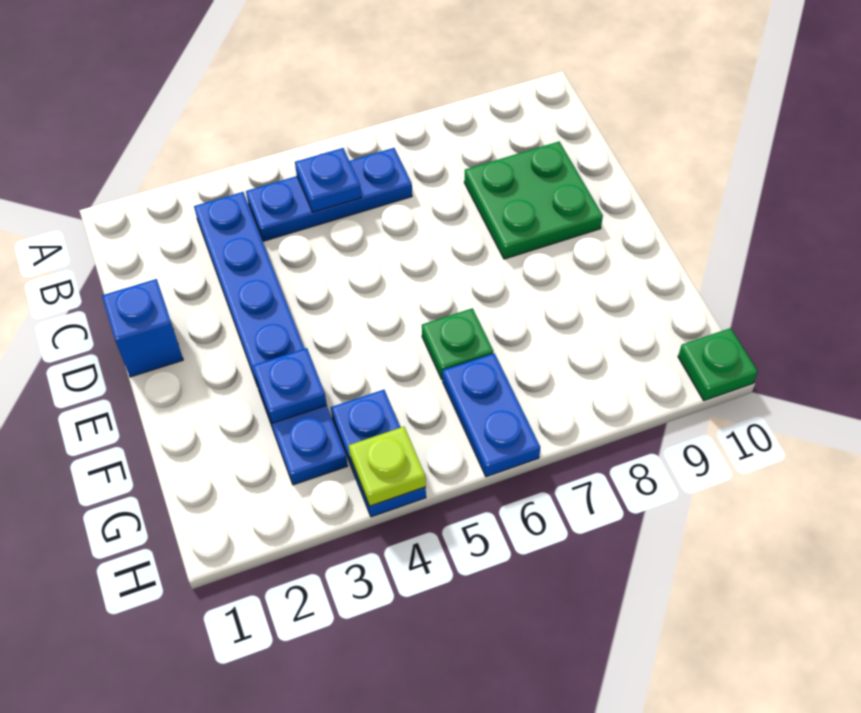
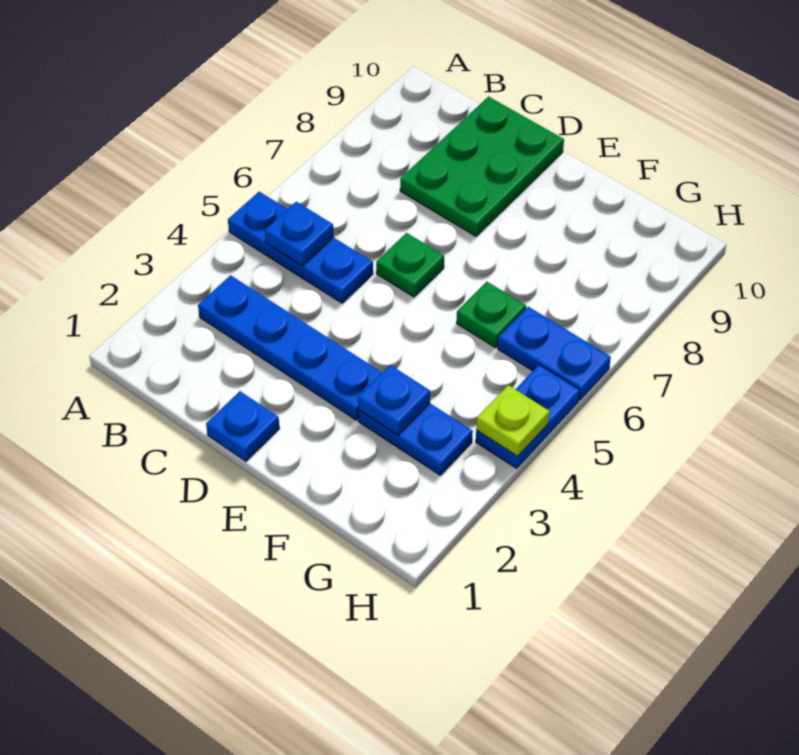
blue plate B4:B6 level 1 -> blue plate A5:C5 level 1
green plate C8:D9 level 1 -> green plate C8:D10 level 1
blue brick D1 level 1 -> blue plate D1 level 1
blue plate G4:H4 level 1 -> blue plate H4:H5 level 1
green plate H10 level 1 -> green plate D6 level 1

